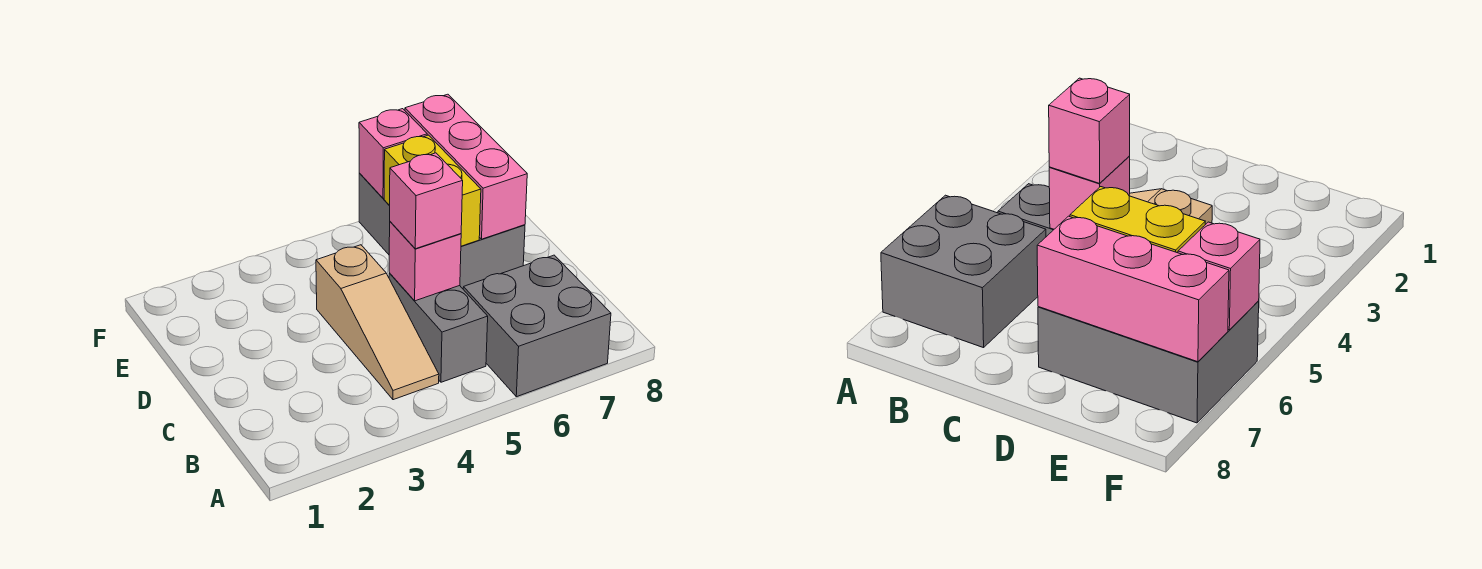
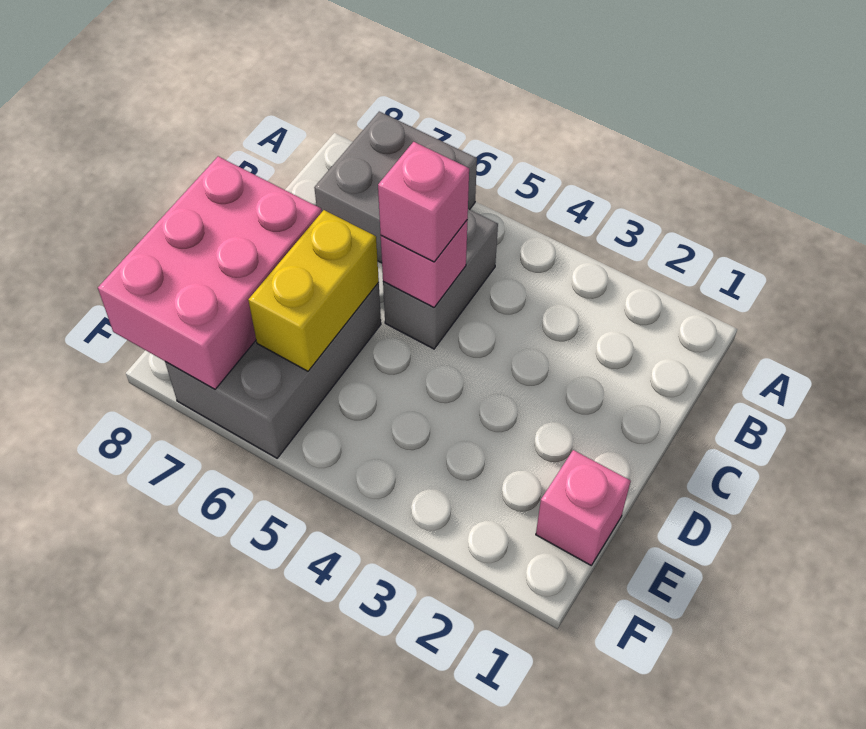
tan slope B4:D4 level 1 top D -> none
pink brick D7:F7 level 2 -> pink brick D7:F8 level 2
pink brick F6 level 2 -> pink brick E1 level 1

